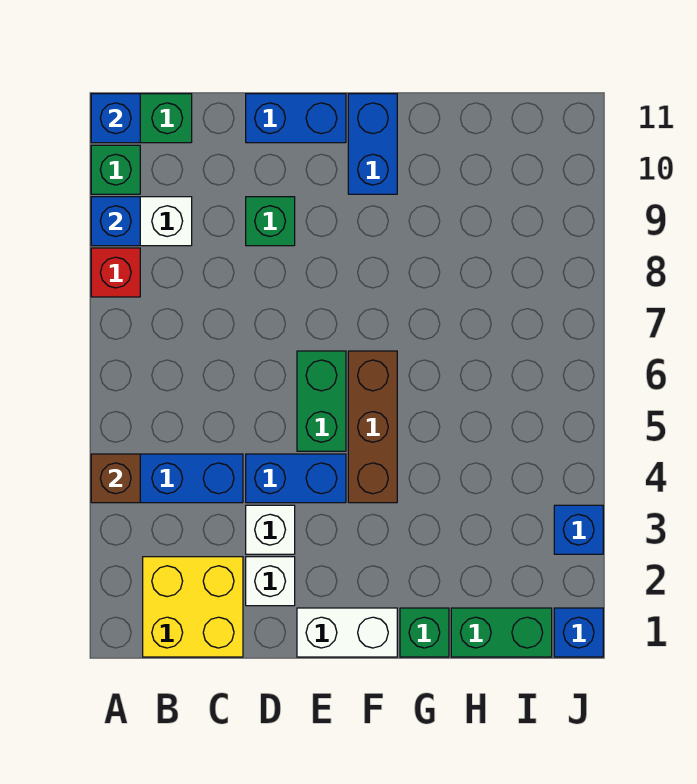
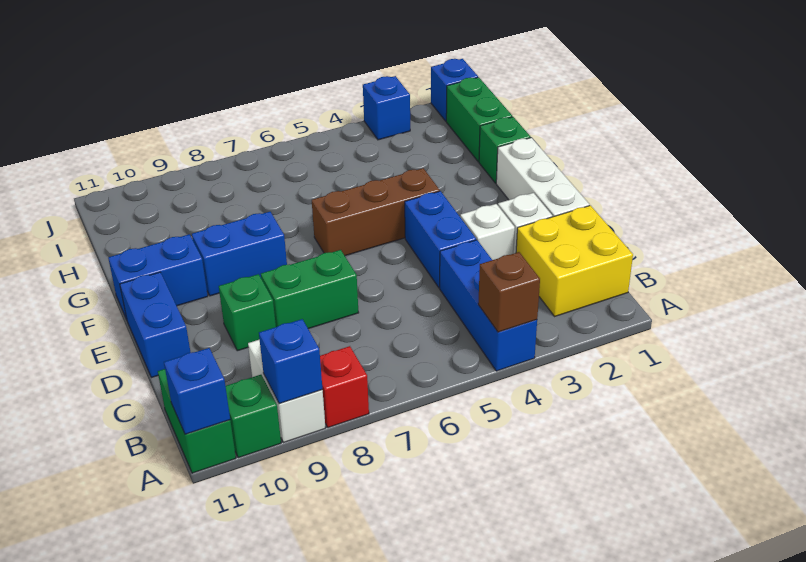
white brick E1:F1 level 1 -> white brick D1:F1 level 1
green brick E5:E6 level 1 -> green brick D7:D8 level 1
none -> blue brick F8:F9 level 1

